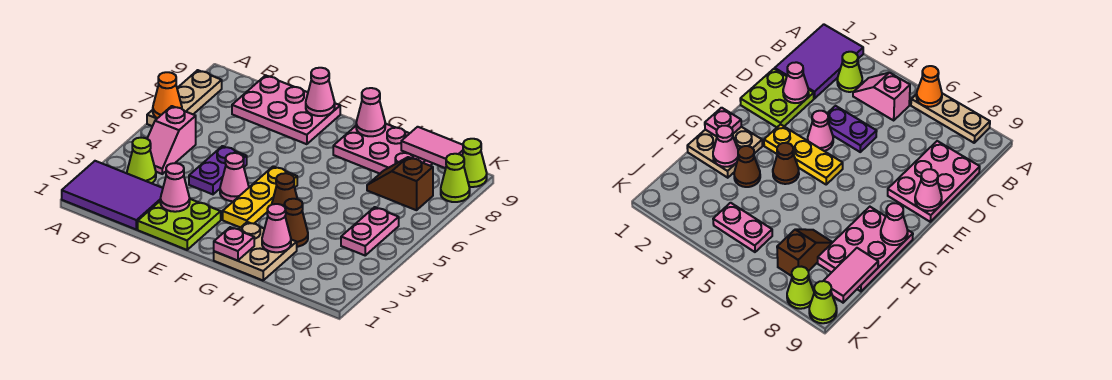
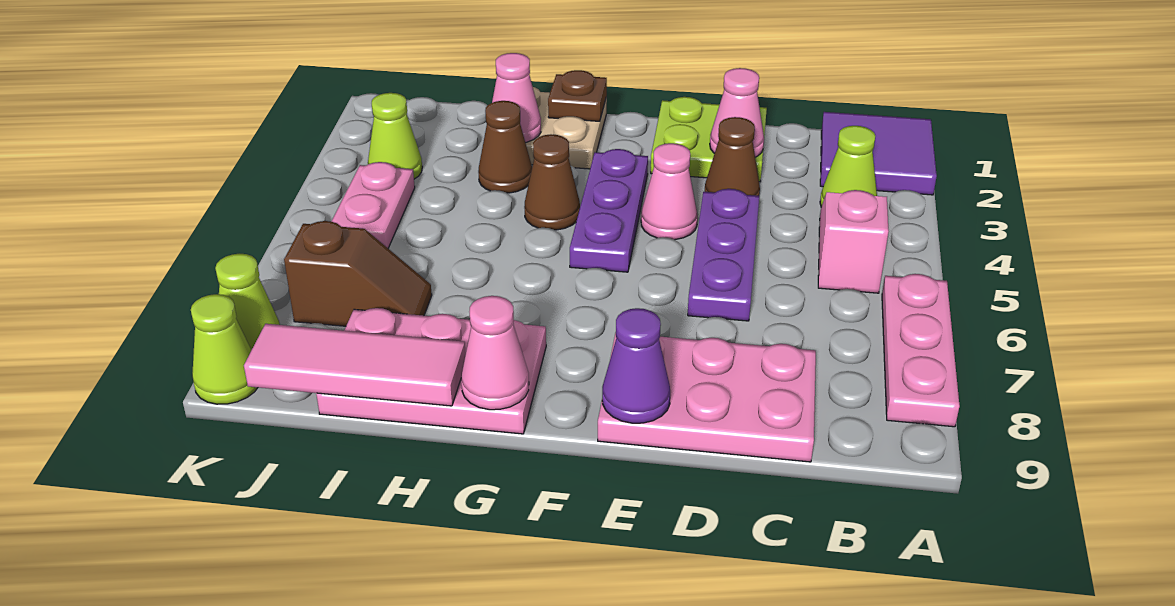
purple tile A1:C2 level 1 -> purple tile A1:B2 level 1
tan plate A6:A8 level 1 -> pink plate A6:A8 level 1
orange cone A6 level 2 -> none
none -> brown cone D3 level 1
purple plate D4:D5 level 1 -> purple plate D4:D6 level 1
pink cone E9 level 2 -> purple cone E9 level 2
yellow plate F3:F5 level 1 -> purple plate F3:F5 level 1
pink plate G1 level 2 -> brown plate G1 level 2
pink tile I9:J9 level 2 -> pink tile H9:J9 level 2
none -> lime cone J3 level 1

